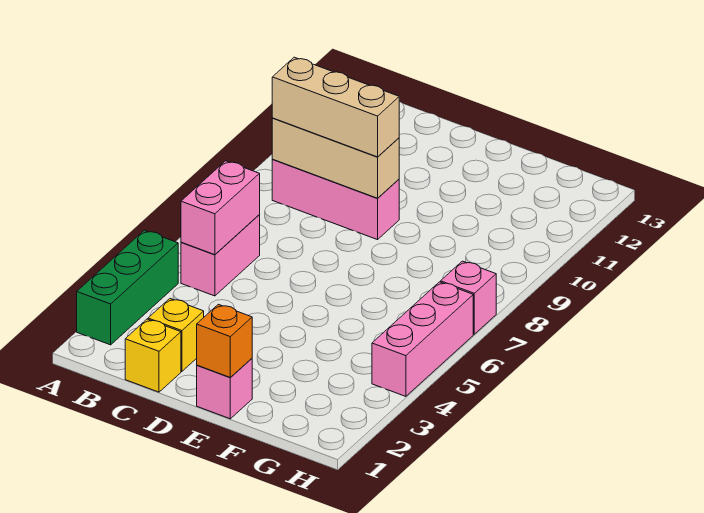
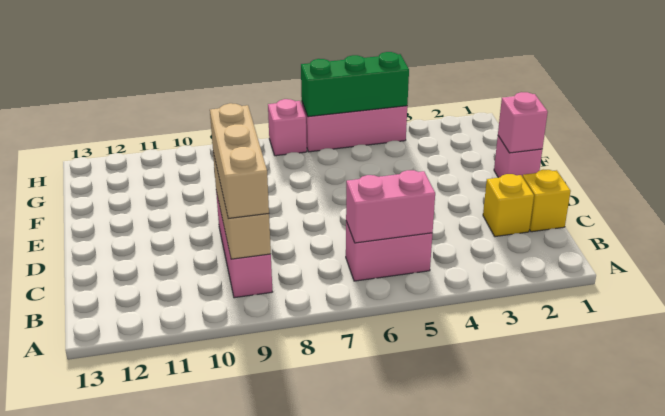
green brick A2:A4 level 1 -> green brick H4:H6 level 2
orange brick E1 level 2 -> pink brick E1 level 2

